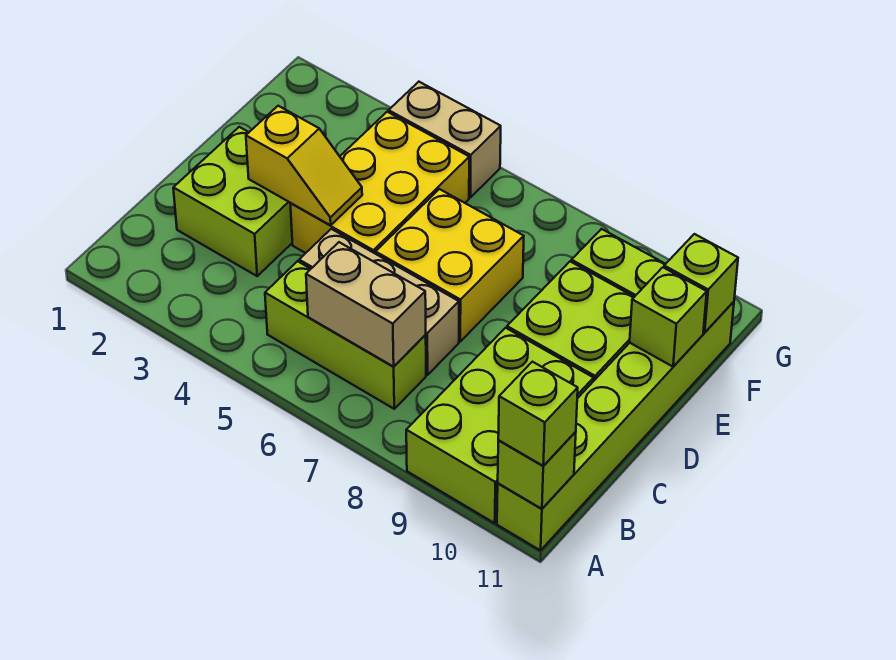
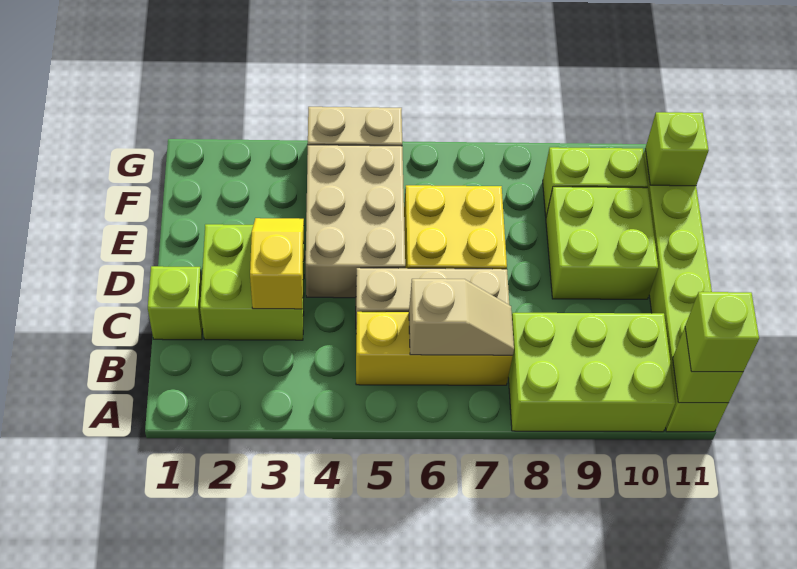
lime brick A9:C10 level 1 -> lime brick A8:B10 level 1
lime brick B5:B7 level 1 -> yellow brick B5:B7 level 1
tan brick B6:B7 level 2 -> tan slope B6:B7 level 2 top 6
yellow slope D3:D4 level 2 top 3 -> yellow slope C3:D3 level 2 top C
yellow brick D4:F5 level 1 -> tan brick D4:F5 level 1
lime brick E11 level 2 -> lime brick C1 level 1

